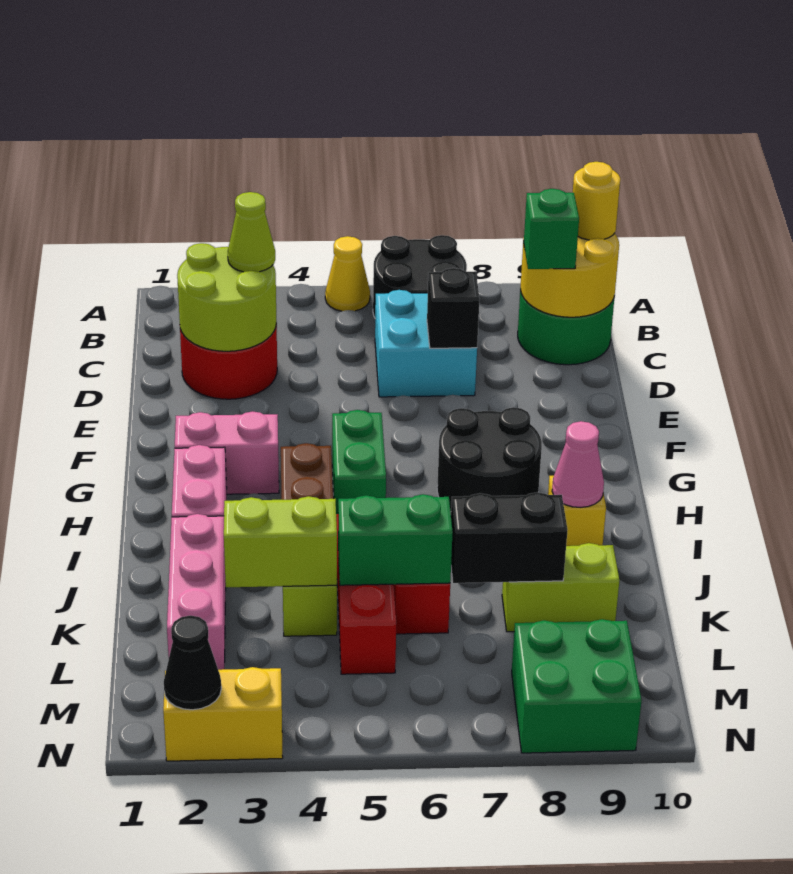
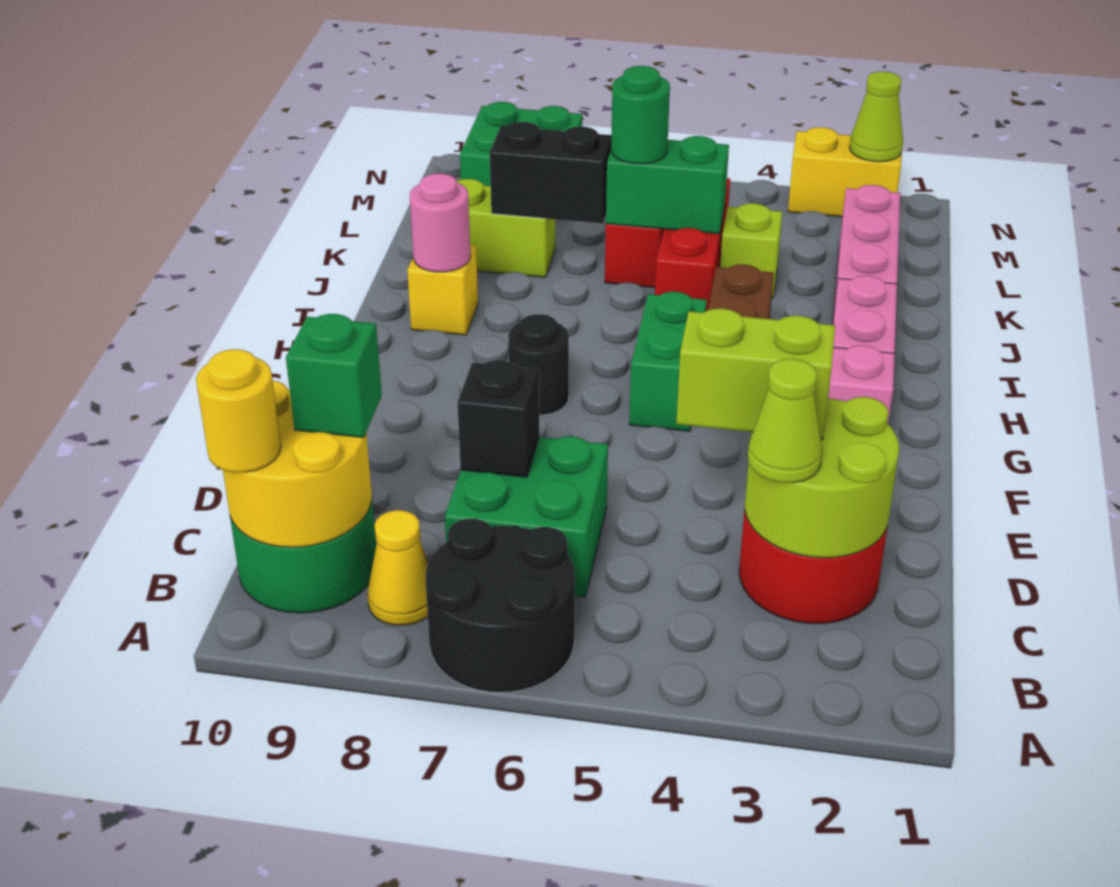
yellow cone A5 level 1 -> yellow cone B8 level 1
cyan brick C6:D7 level 1 -> green brick C6:D7 level 1
black round brick G7:H8 level 1 -> black round brick G7 level 1
pink cone I9 level 2 -> pink round brick I9 level 2
lime brick K3:K4 level 2 -> lime brick D3:D4 level 3
none -> green round brick K6 level 3
black cone N2 level 2 -> lime cone N2 level 2

